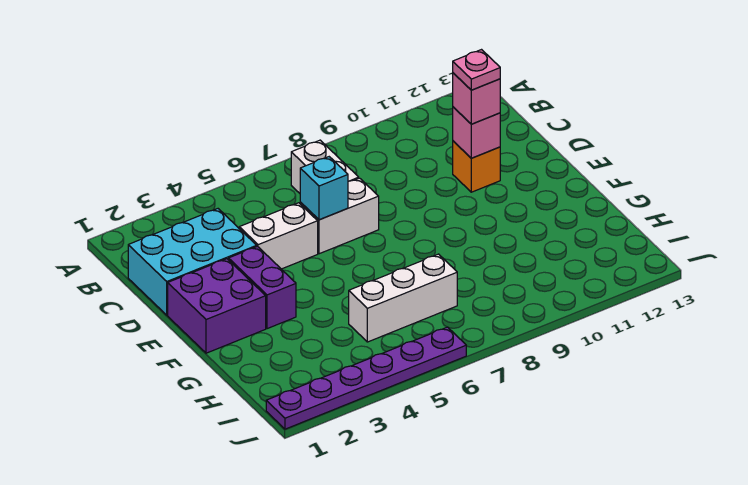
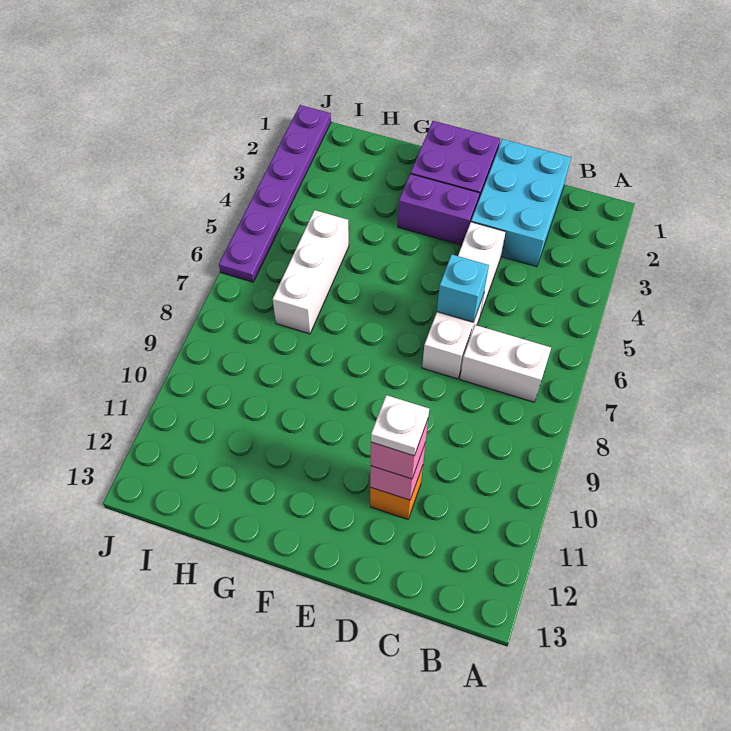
pink plate D11 level 4 -> white plate D11 level 4

